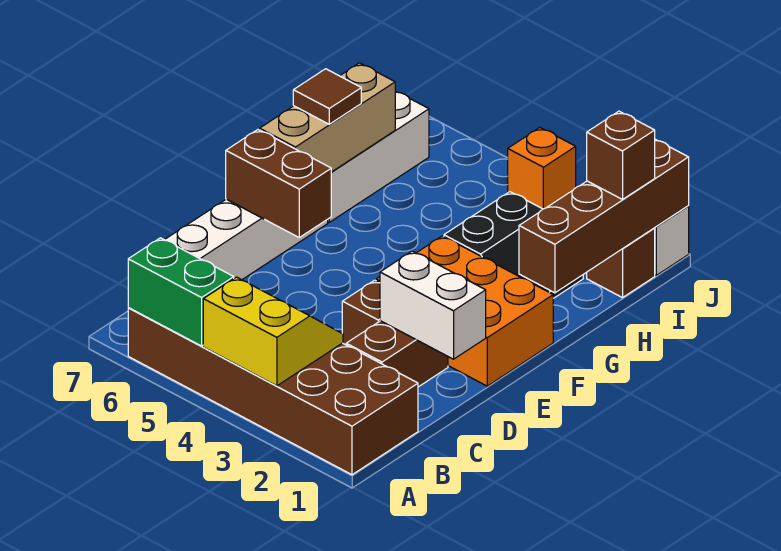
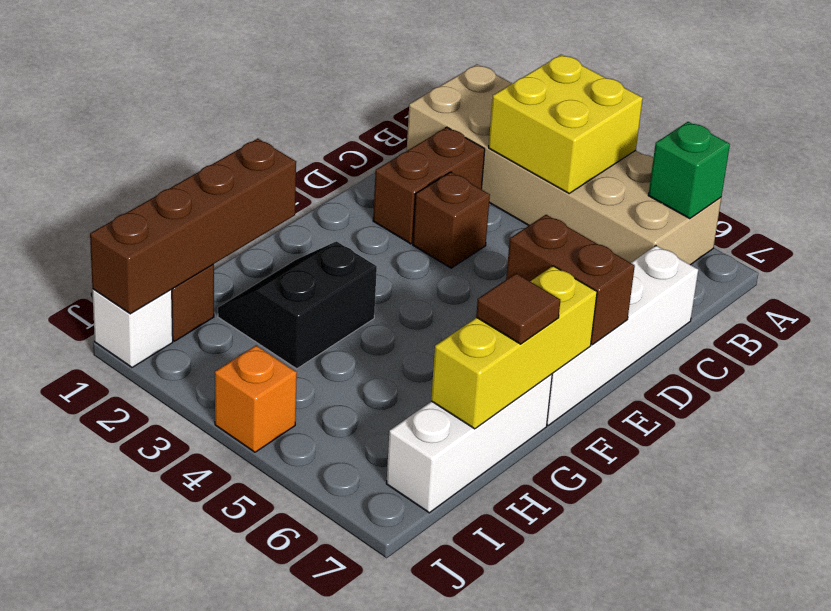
brown brick A1:B6 level 1 -> tan brick A1:B6 level 1
yellow slope A3:B4 level 2 top A -> yellow brick A3:B4 level 2
green brick A5:A6 level 2 -> green brick A6 level 2
white brick D1:D2 level 2 -> none
orange brick E1:F3 level 1 -> none
tan brick F7:H7 level 2 -> yellow brick F7:H7 level 2
brown brick I1 level 3 -> none

